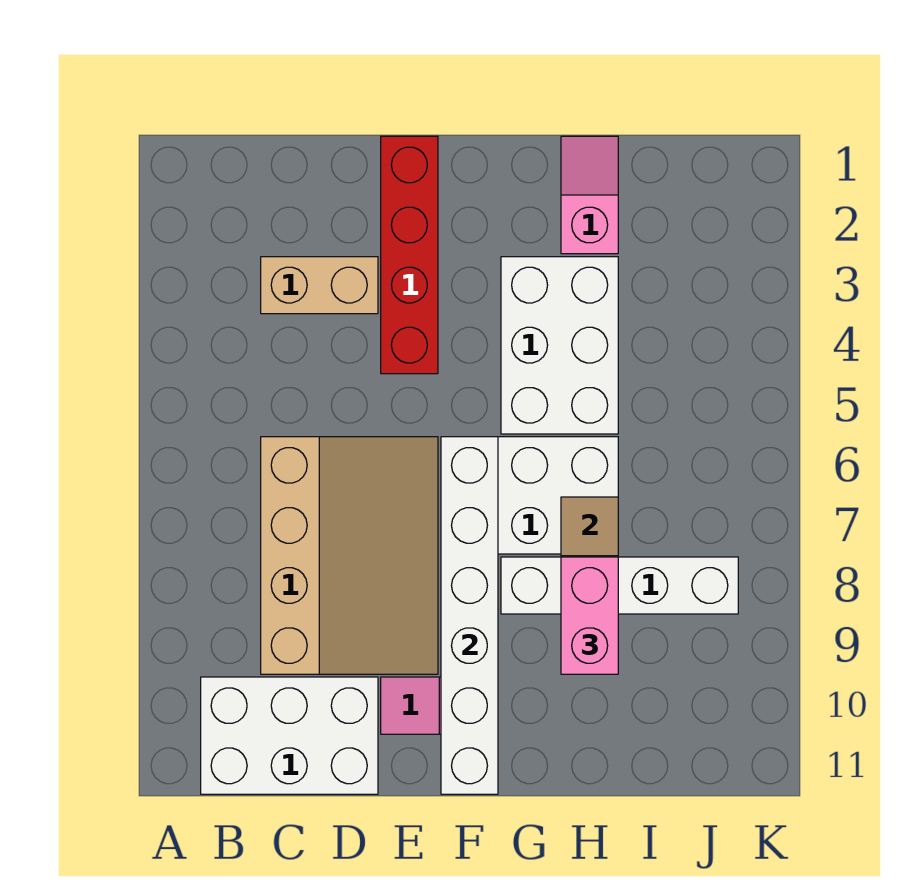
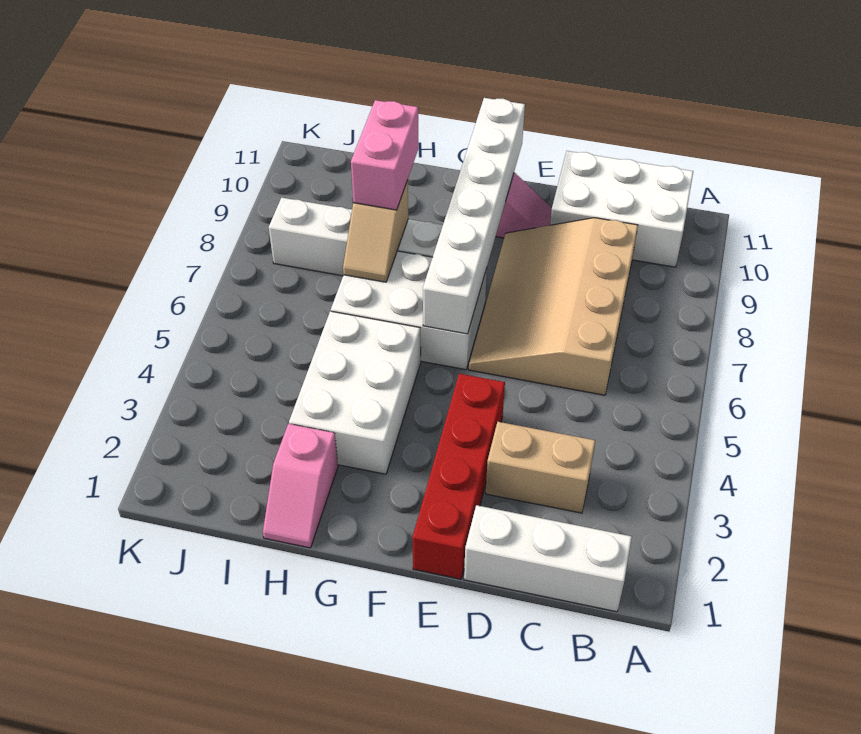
none -> white brick B1:D1 level 1

